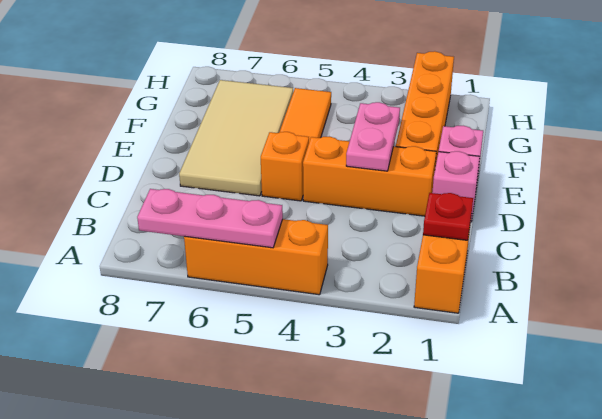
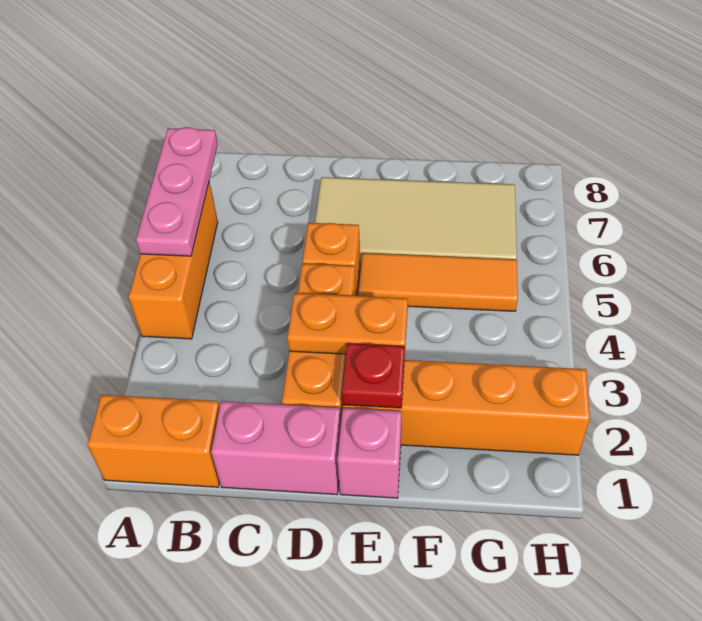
red plate B1 level 2 -> red plate E2 level 2
pink brick D1 level 1 -> pink brick C1:D1 level 1
pink plate D3:E3 level 2 -> orange plate D3:E3 level 2

